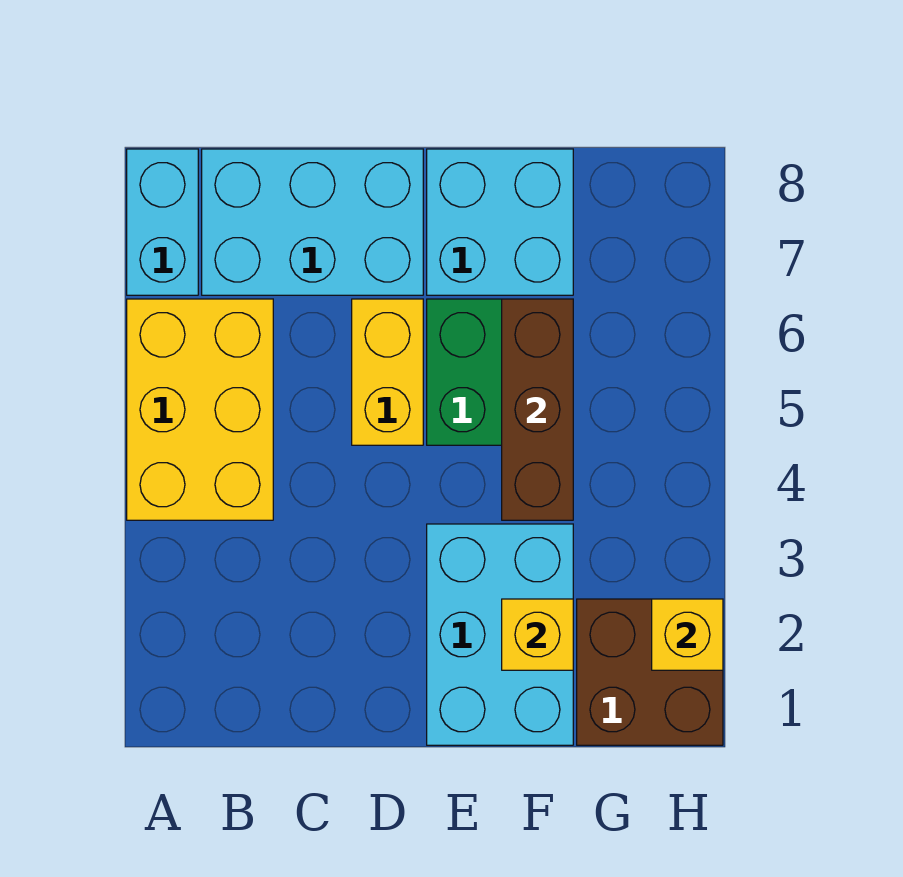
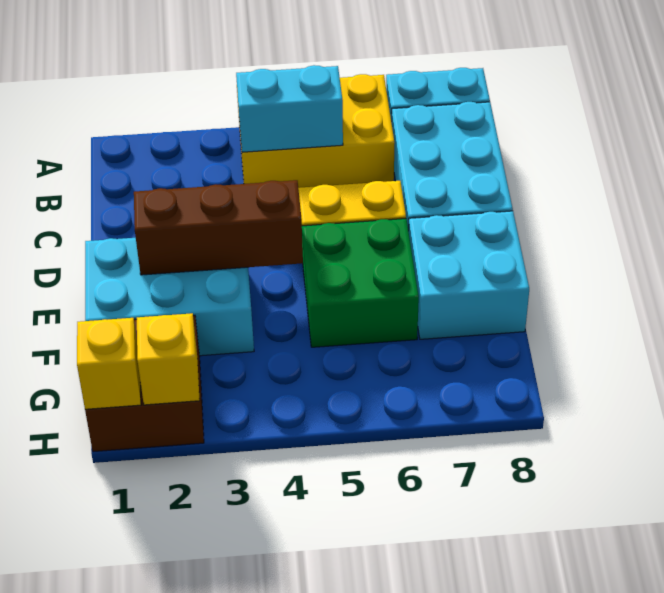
none -> cyan brick B4:B5 level 2
yellow brick F2 level 2 -> yellow brick H1 level 2
brown brick F4:F6 level 2 -> brown brick E2:E4 level 2

